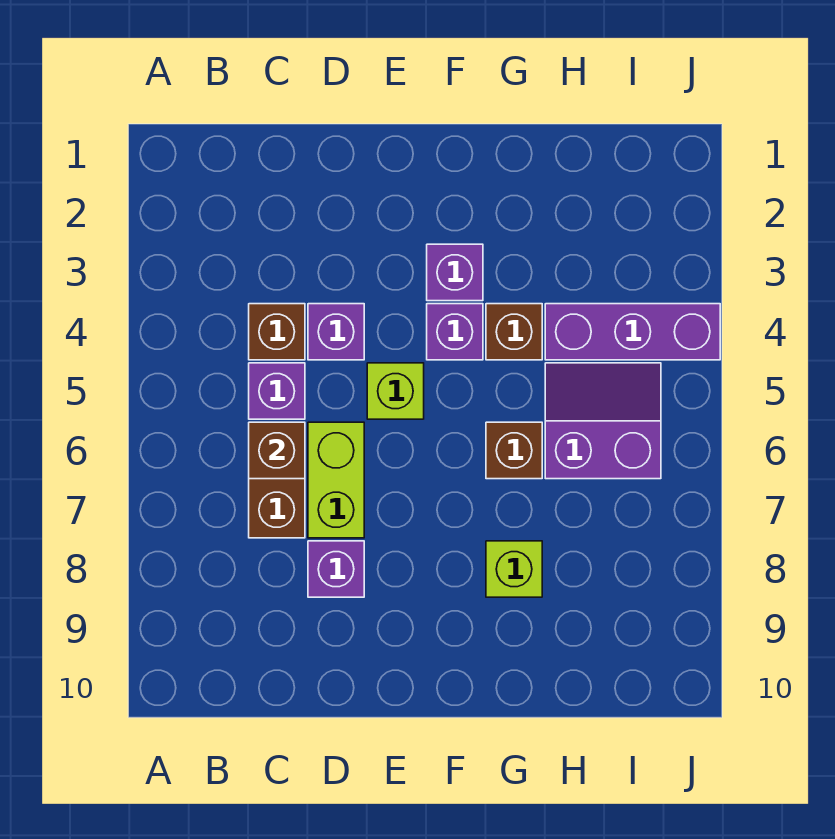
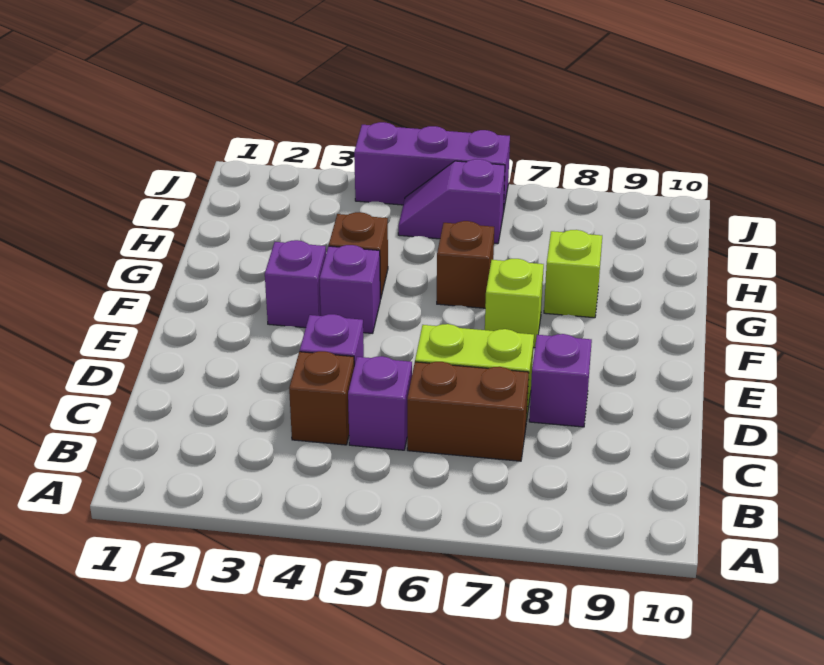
brown brick C6 level 2 -> none
lime brick E5 level 1 -> lime brick F7 level 1
purple brick H4:J4 level 1 -> purple brick J4:J6 level 1
purple slope H5:I6 level 1 top 6 -> purple slope I5:I6 level 1 top 6

